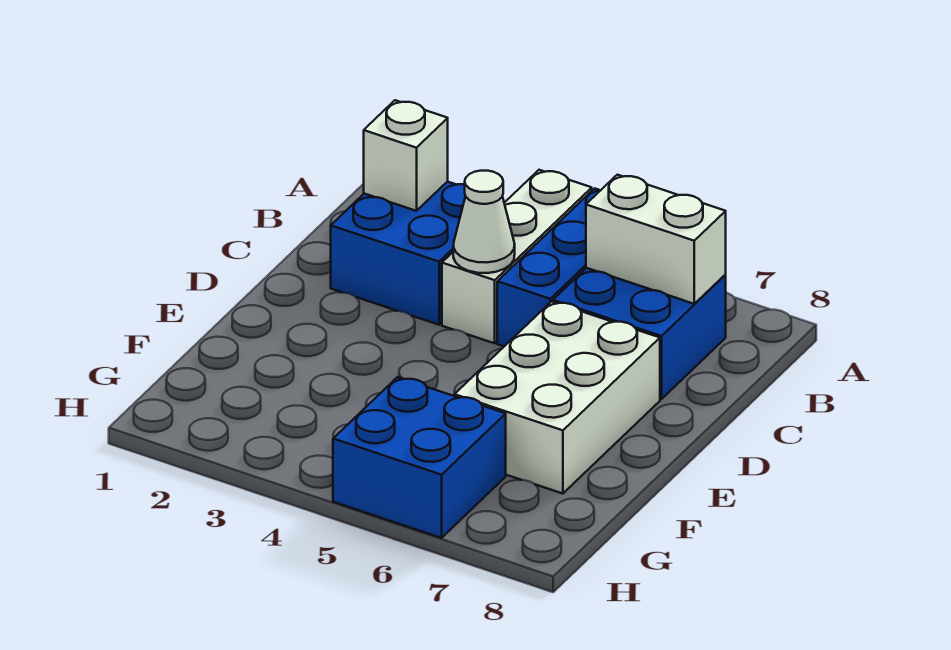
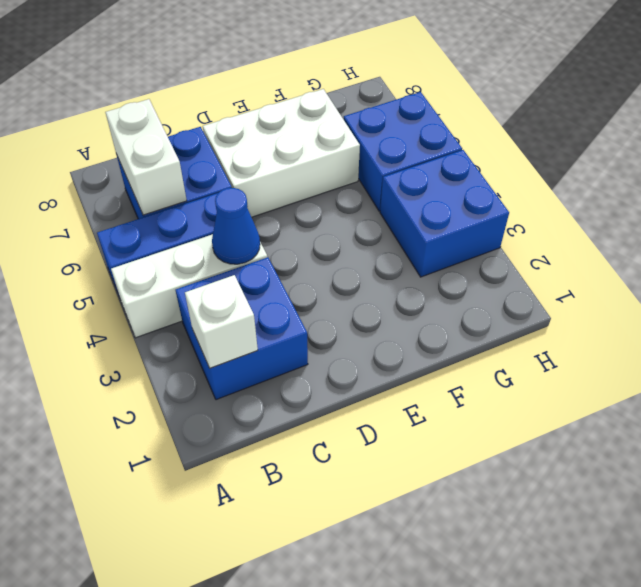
white cone C4 level 2 -> blue cone C4 level 2
none -> blue brick G3:H4 level 1

